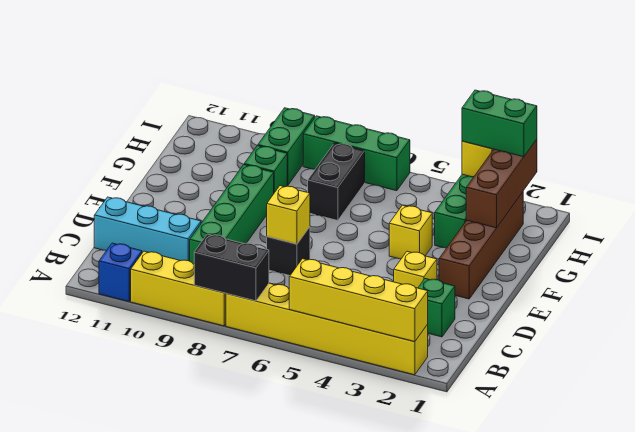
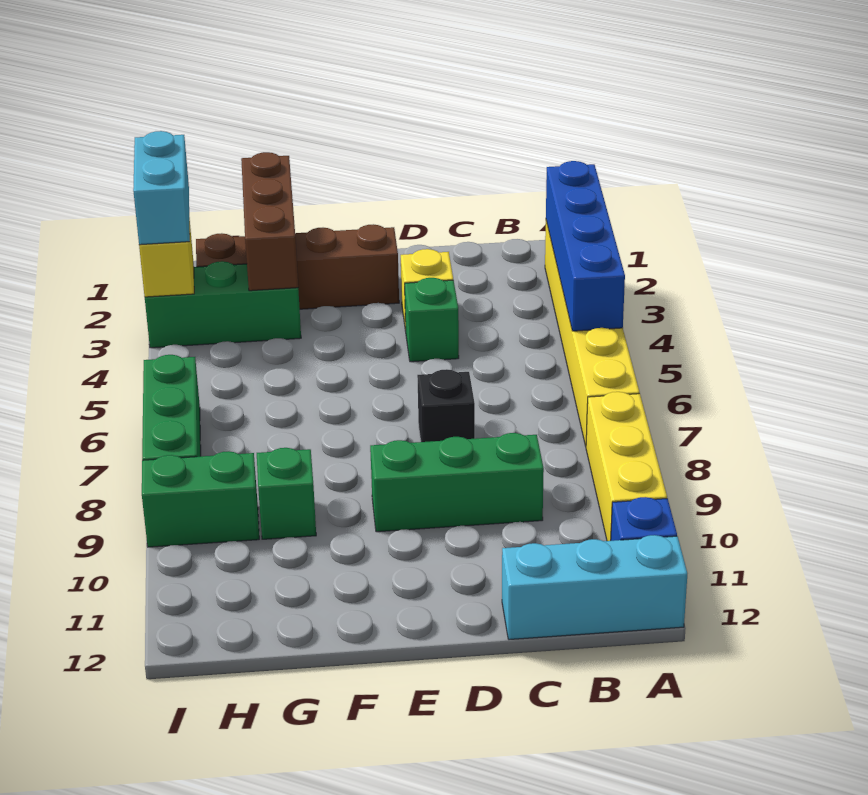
yellow brick A2:A5 level 2 -> blue brick A2:A5 level 2
black brick A7:A8 level 2 -> none
green brick C2 level 1 -> green brick D4 level 1
green brick C9:F9 level 1 -> green brick C9:E9 level 1
cyan brick C10:C12 level 1 -> cyan brick A12:C12 level 1
yellow brick D7 level 2 -> none
yellow brick F4 level 1 -> none
brown brick G2:I2 level 2 -> brown brick G1:G3 level 2
black brick G7:H7 level 1 -> none
green brick I2:I3 level 3 -> cyan brick I2:I3 level 3

